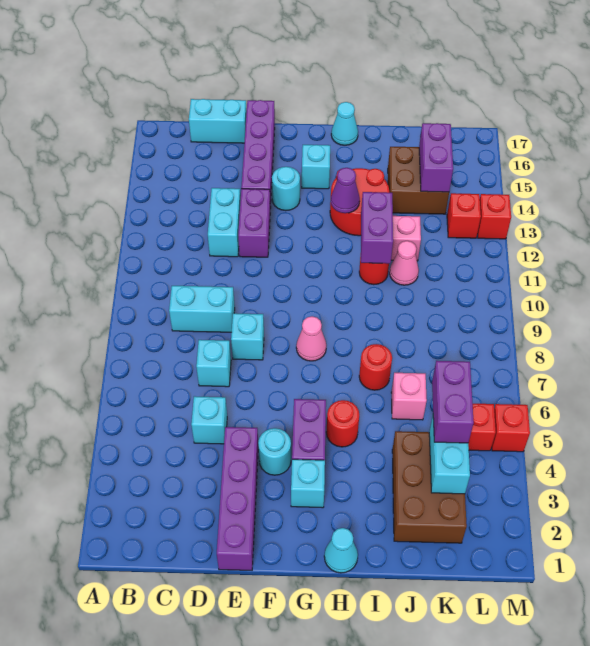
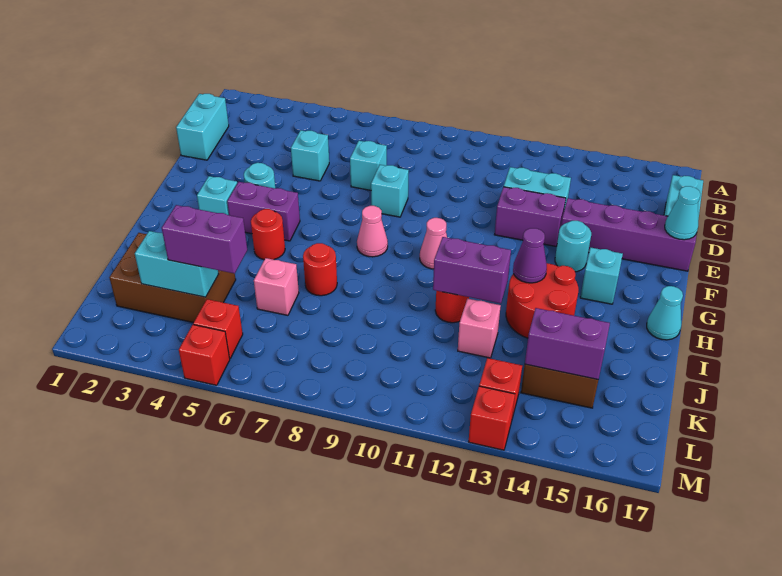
cyan brick C9:D9 level 1 -> cyan brick C1:D1 level 1
purple brick E1:E4 level 1 -> none
cyan cone H1 level 1 -> cyan cone E17 level 2
pink cone J11 level 1 -> pink cone G10 level 1

